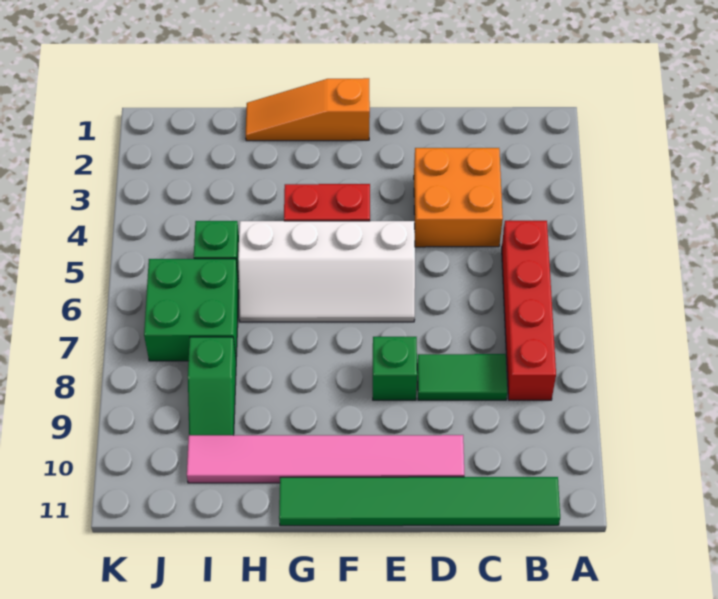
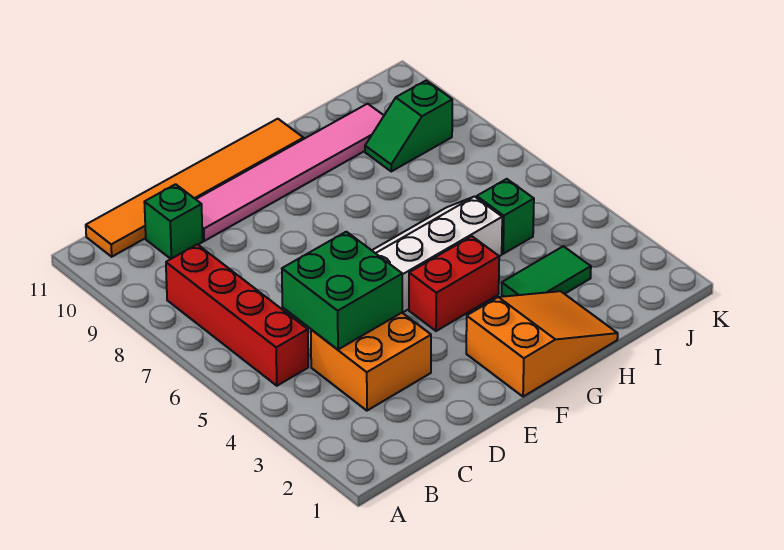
green tile B11:G11 level 1 -> orange tile B11:G11 level 1
green tile C8:D8 level 1 -> green tile H3:I3 level 1
green brick E8 level 1 -> green brick C10 level 1
orange slope F1:H1 level 1 top F -> orange slope F1:H2 level 1 top F
green brick I6:J7 level 1 -> green brick C4:D5 level 2
green slope I8:I9 level 1 top 8 -> green slope I9:J9 level 1 top J

